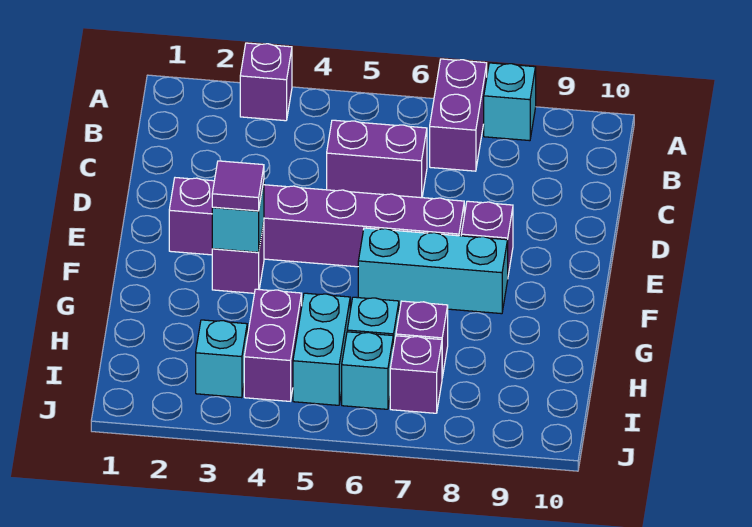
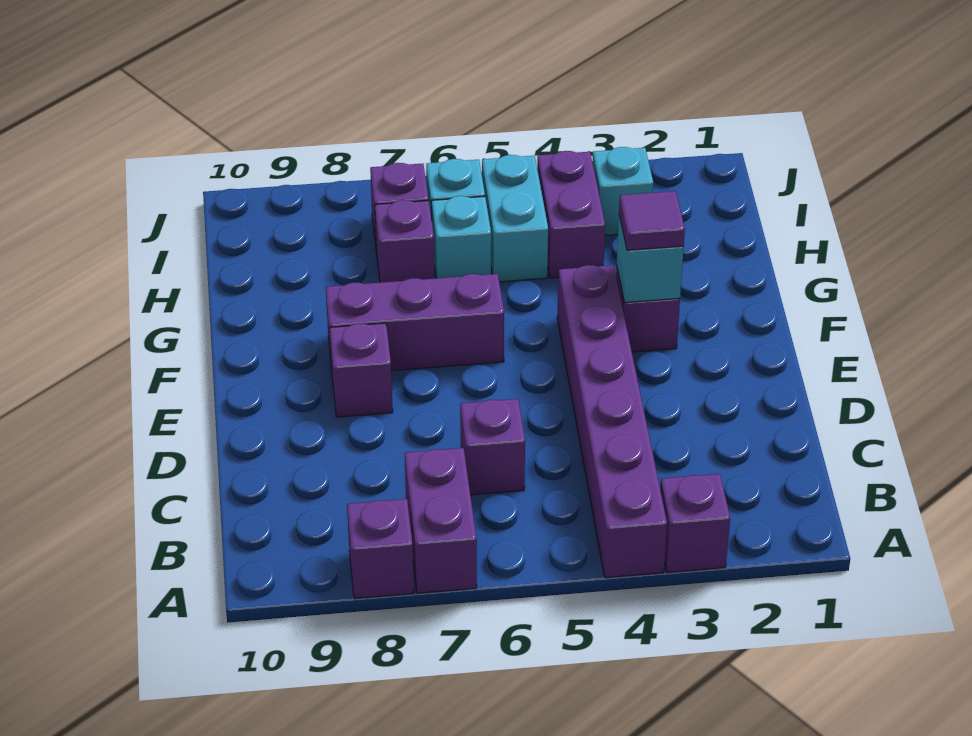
cyan brick A8 level 1 -> purple brick A8 level 1
purple brick C5:C6 level 1 -> purple brick C6 level 1
purple brick E2:E7 level 1 -> purple brick A4:F4 level 1
cyan brick F6:F8 level 1 -> purple brick F6:F8 level 1

